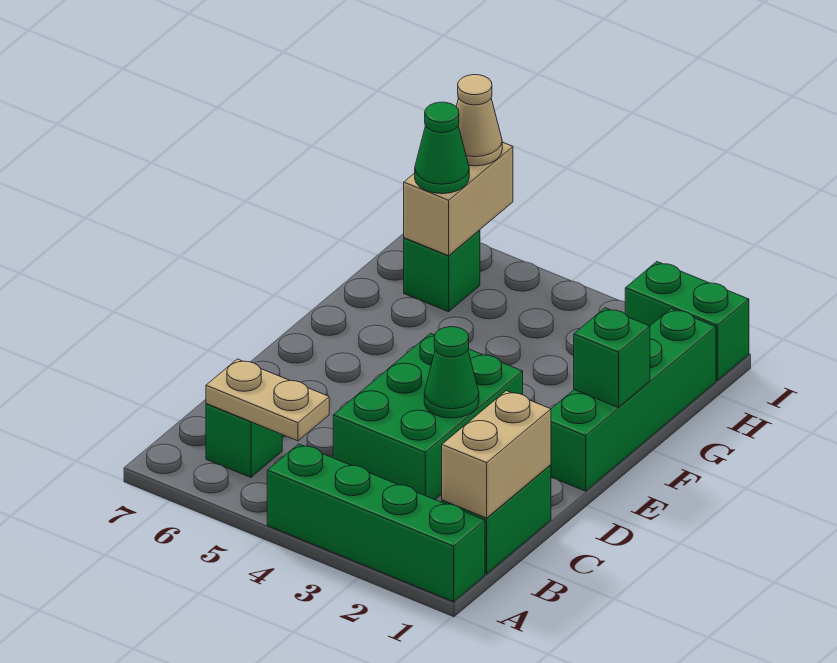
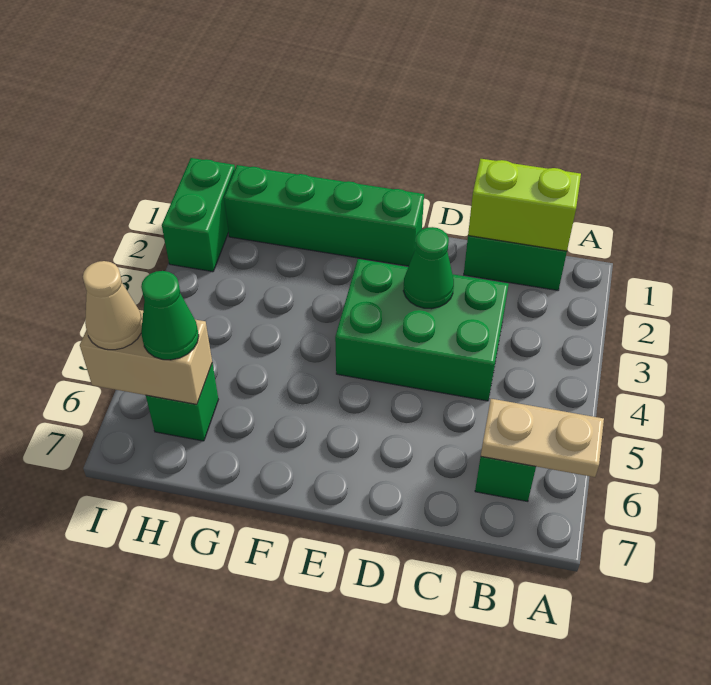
green brick A1:A4 level 1 -> none
tan brick B1:C1 level 2 -> lime brick B1:C1 level 2
tan plate B5:B6 level 2 -> tan plate A6:B6 level 2
green brick F1 level 2 -> none

